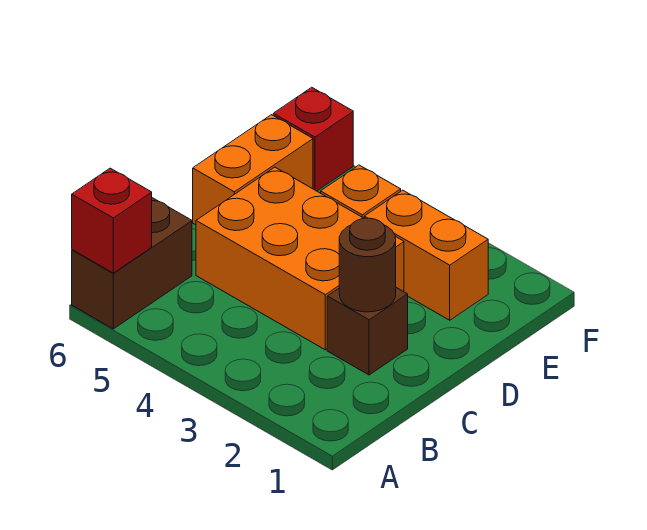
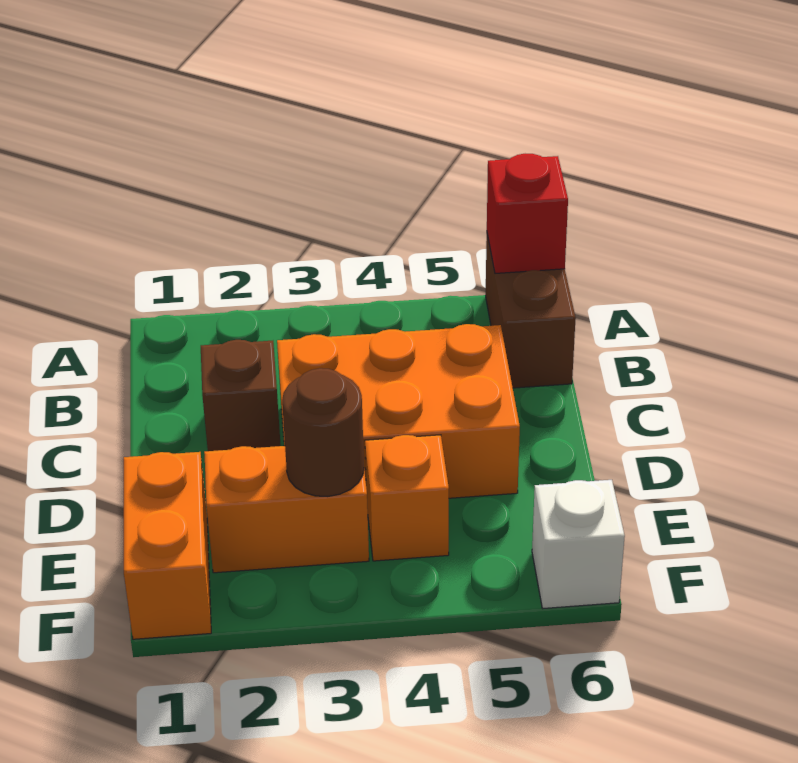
brown round brick C2 level 2 -> brown round brick E3 level 2
orange brick D6:E6 level 1 -> orange brick E1:F1 level 1
red brick F6 level 1 -> white brick F6 level 1

